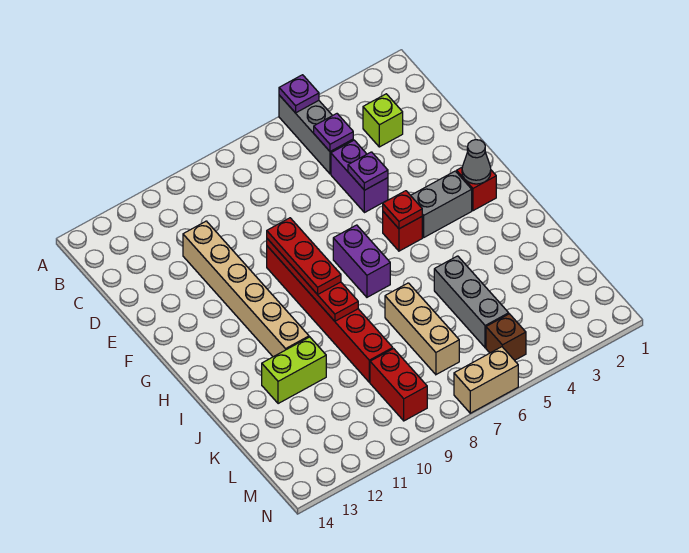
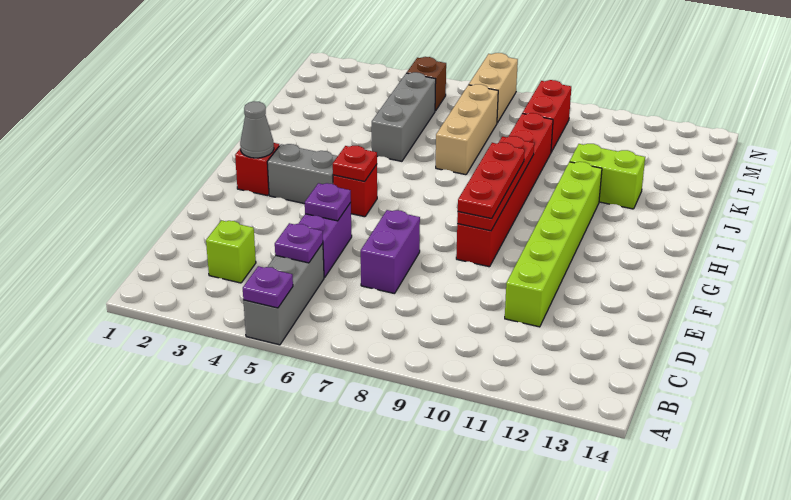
tan brick D11:I11 level 1 -> lime brick D11:I11 level 1
purple brick G7:H7 level 1 -> purple brick D7:E7 level 1
tan brick N6:N7 level 1 -> tan brick M7:N7 level 1

